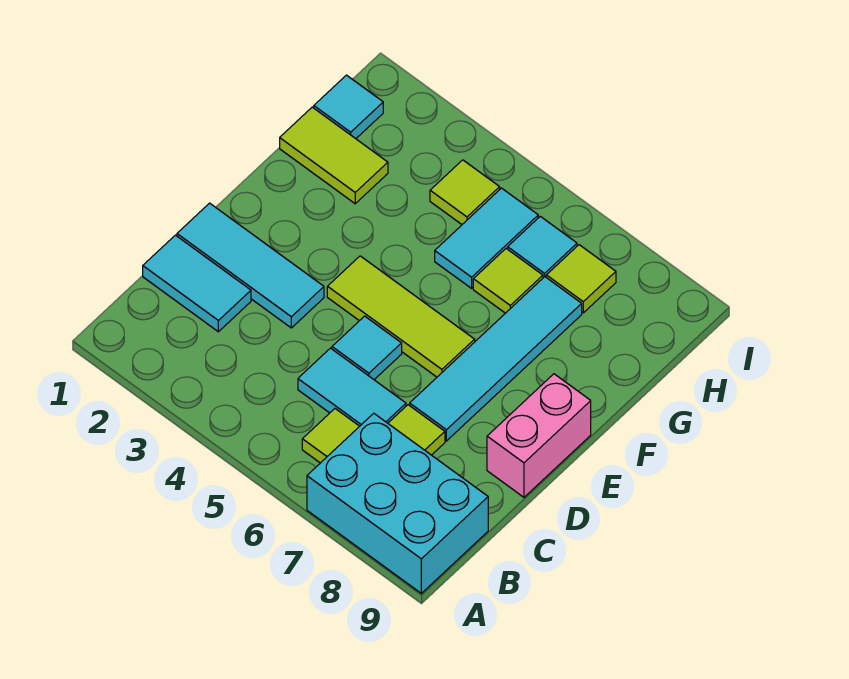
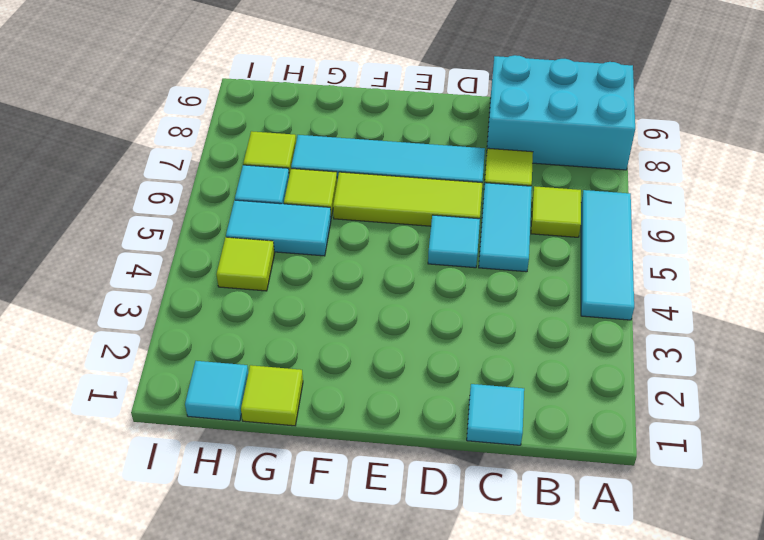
cyan brick A7:B9 level 1 -> cyan brick A8:C9 level 1
cyan tile C1:C2 level 1 -> cyan tile C1 level 1
cyan tile D1:D3 level 1 -> cyan tile A4:A6 level 1
pink brick D9:E9 level 1 -> none
lime tile E4:E6 level 1 -> lime tile D6:F6 level 1
lime tile G1:G2 level 1 -> lime tile G1 level 1

